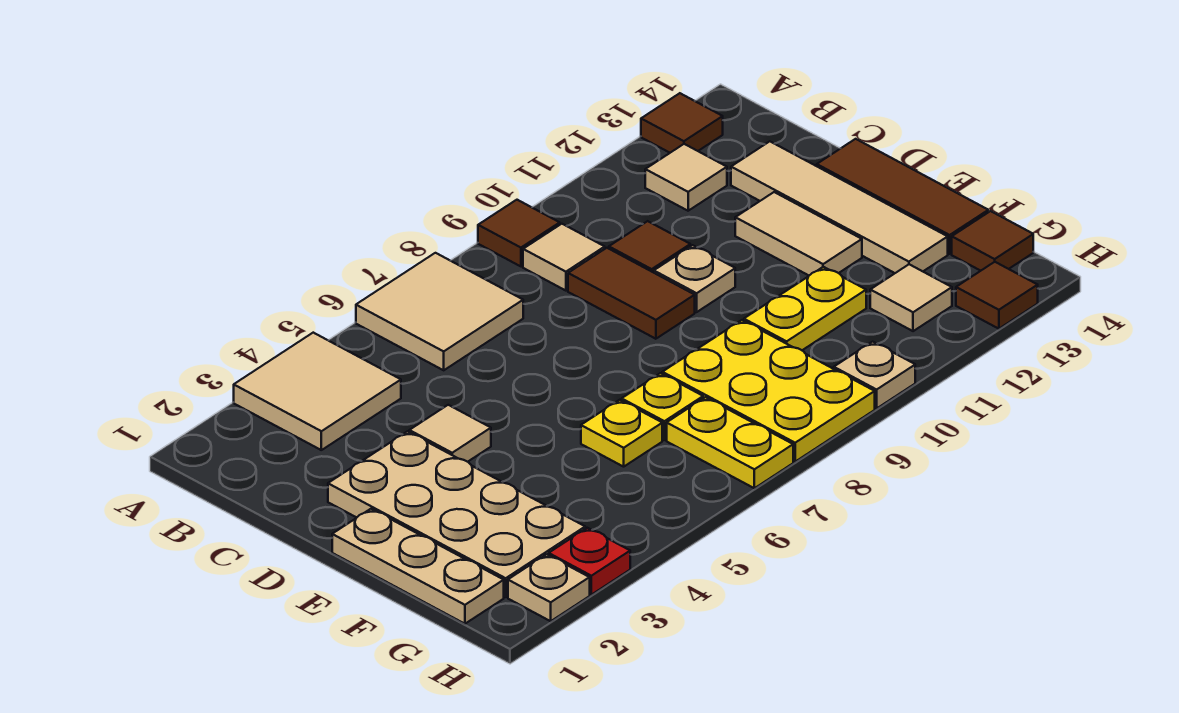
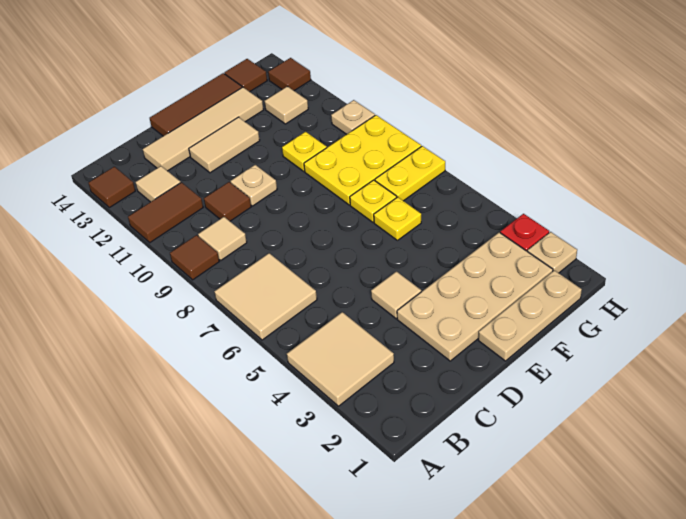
brown tile C9:D9 level 1 -> brown tile A11:B11 level 1
yellow plate F10:F11 level 1 -> yellow plate F10 level 1

